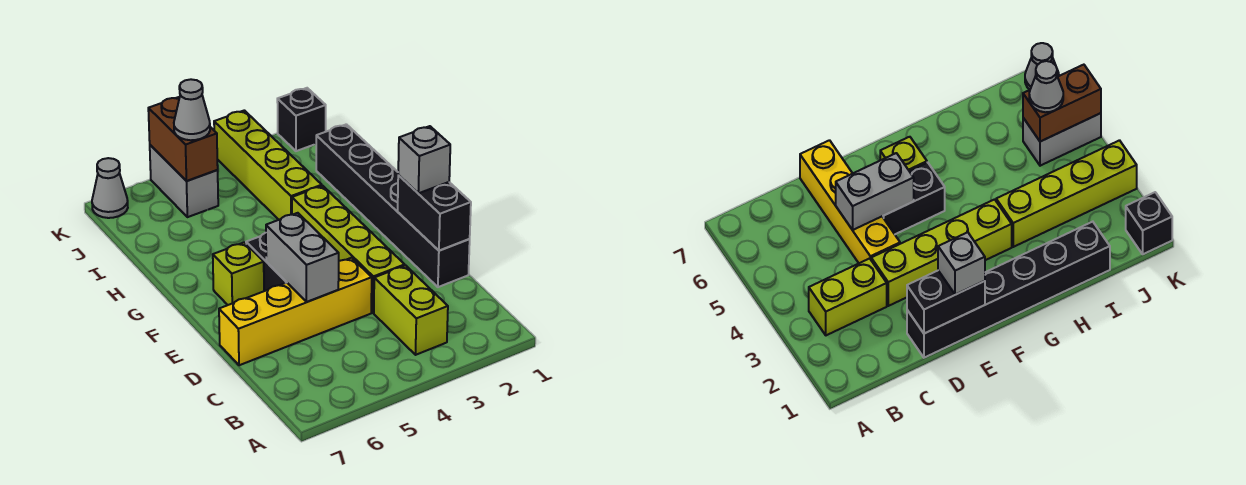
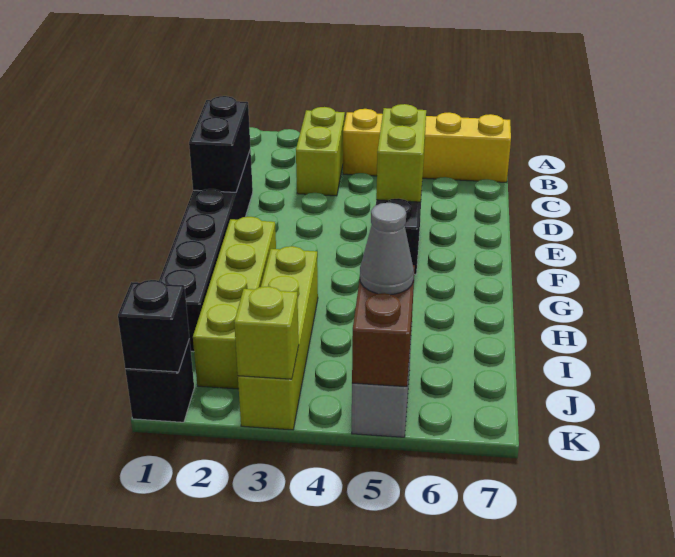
lime brick D3:G3 level 1 -> lime brick G2:J2 level 1
yellow brick D4:D7 level 1 -> yellow brick B4:B7 level 1
grey brick D5:E5 level 2 -> lime brick D5:E5 level 2
grey brick E1 level 3 -> none
lime brick F6 level 1 -> lime brick K3 level 2
none -> black brick K1 level 2
grey cone K7 level 1 -> none

